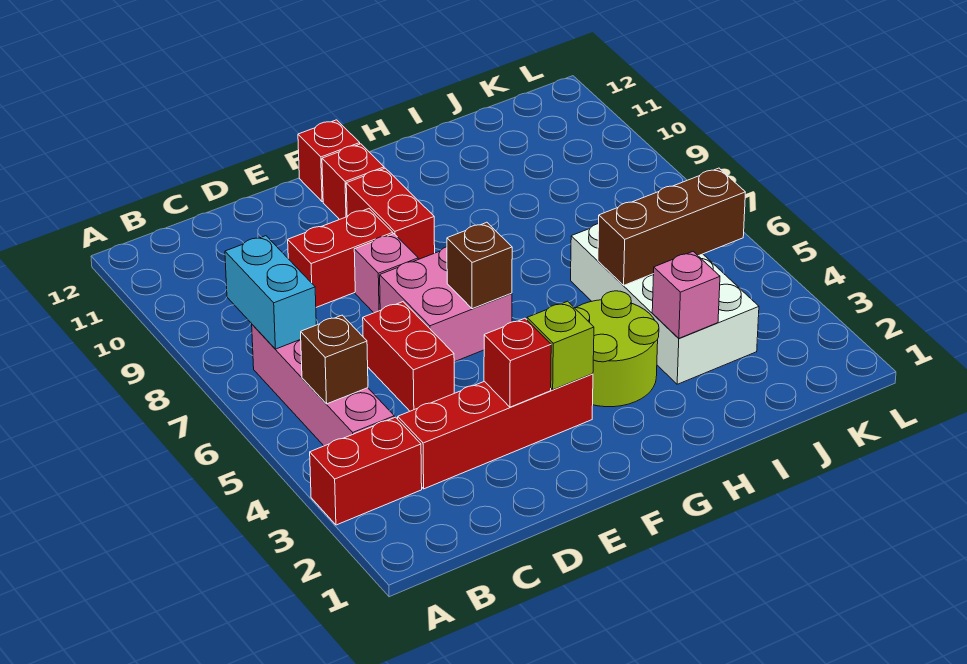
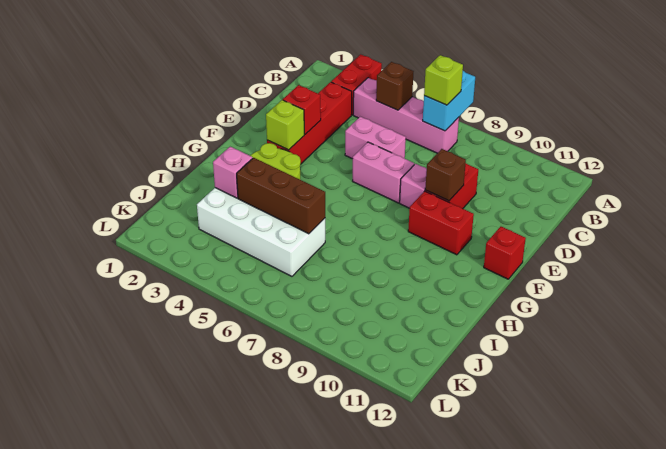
cyan brick B7:B8 level 2 -> cyan brick A7:B7 level 2
none -> lime brick B7 level 3
red brick D5:D6 level 1 -> pink brick D5:D6 level 1
pink brick E6:F7 level 1 -> pink brick E6:E7 level 1
brown brick F6 level 2 -> brown brick E9 level 2
red brick F11 level 1 -> none
brown brick I5:K5 level 2 -> brown brick I4:I6 level 2

